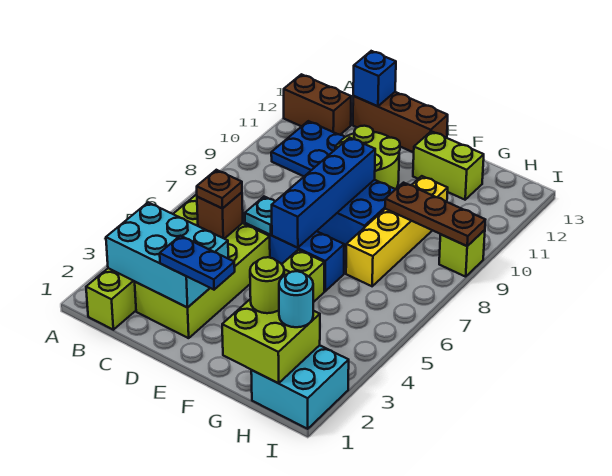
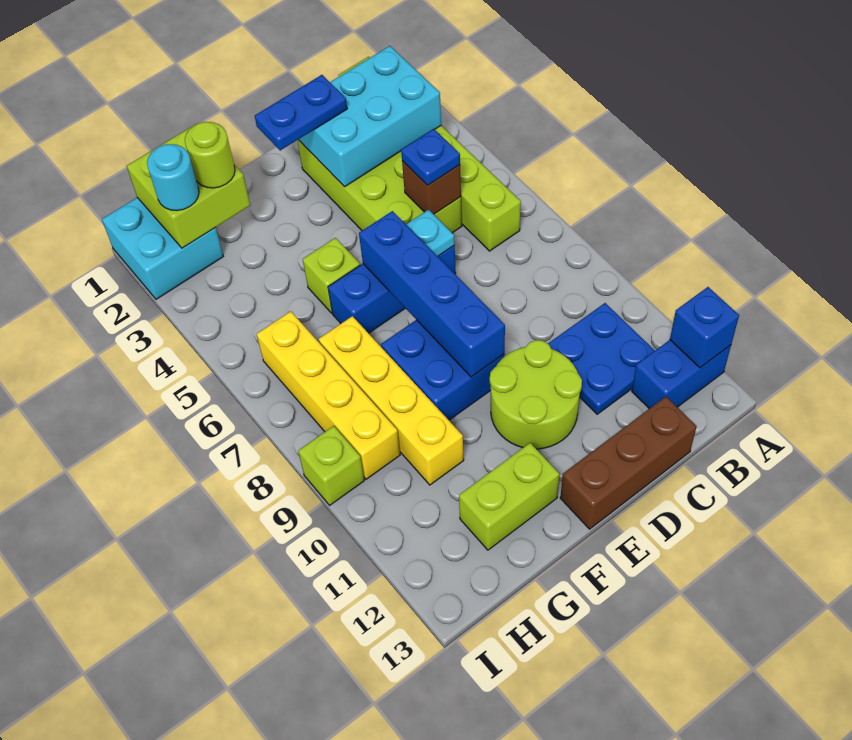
brown brick A12:B12 level 1 -> blue brick A12:B12 level 1
brown plate C5 level 3 -> blue plate C5 level 3
blue brick C13 level 2 -> blue brick A12 level 2
brown plate G9:I9 level 2 -> none
none -> yellow brick H6:H9 level 1

